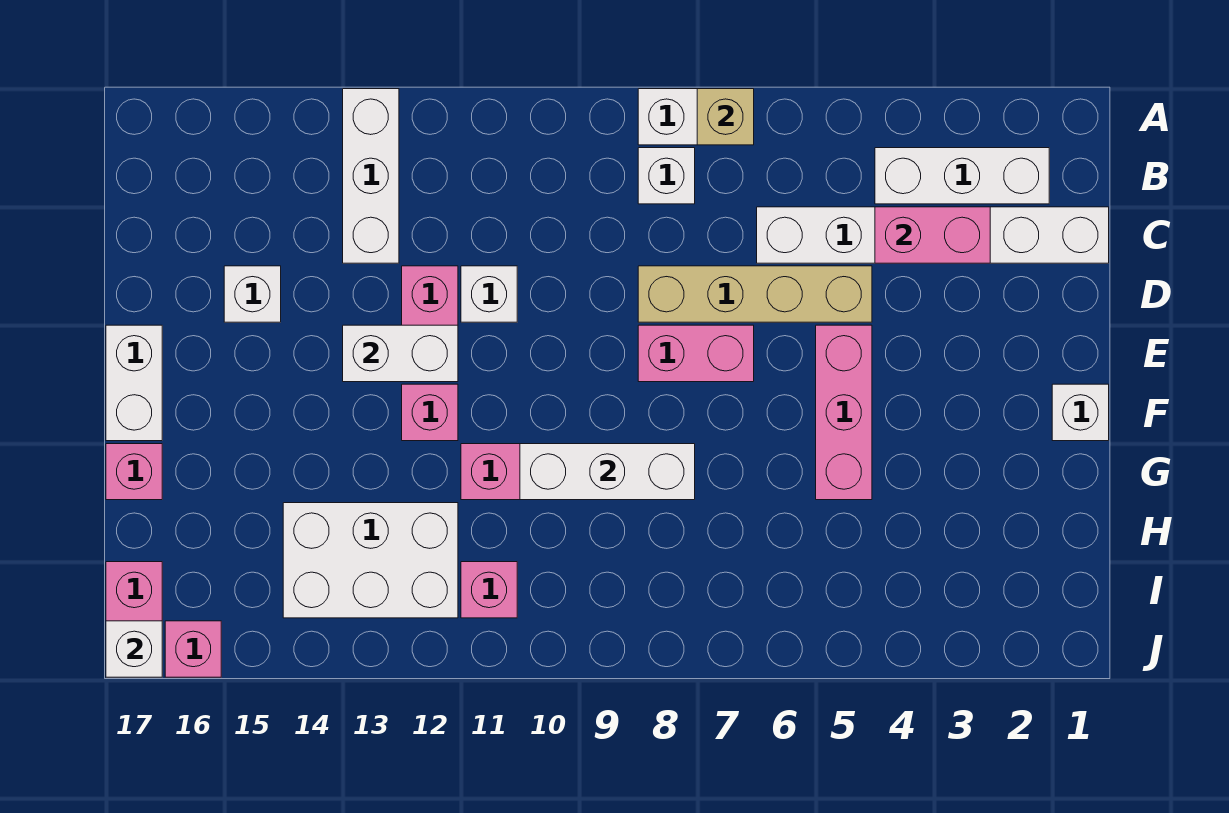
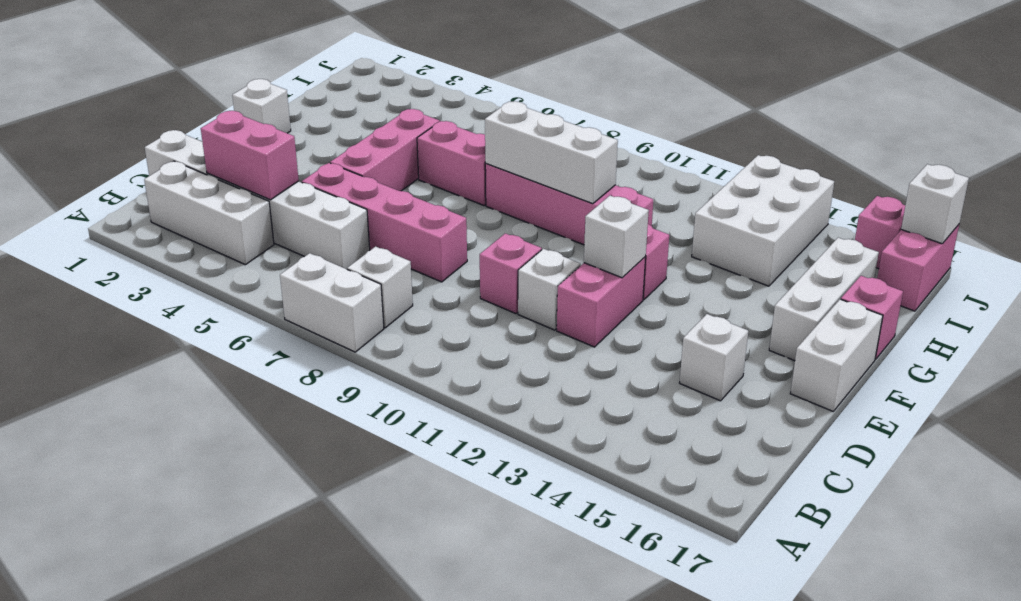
tan brick A7 level 2 -> none
white brick A13:C13 level 1 -> white brick F16:H16 level 1
tan brick D5:D8 level 1 -> pink brick D5:D8 level 1
pink brick E7:E8 level 1 -> pink brick G6:G7 level 1
white brick E12:E13 level 2 -> white brick E12 level 2
white brick H12:I14 level 1 -> white brick H13:J14 level 1
pink brick I11 level 1 -> pink brick D10 level 1

